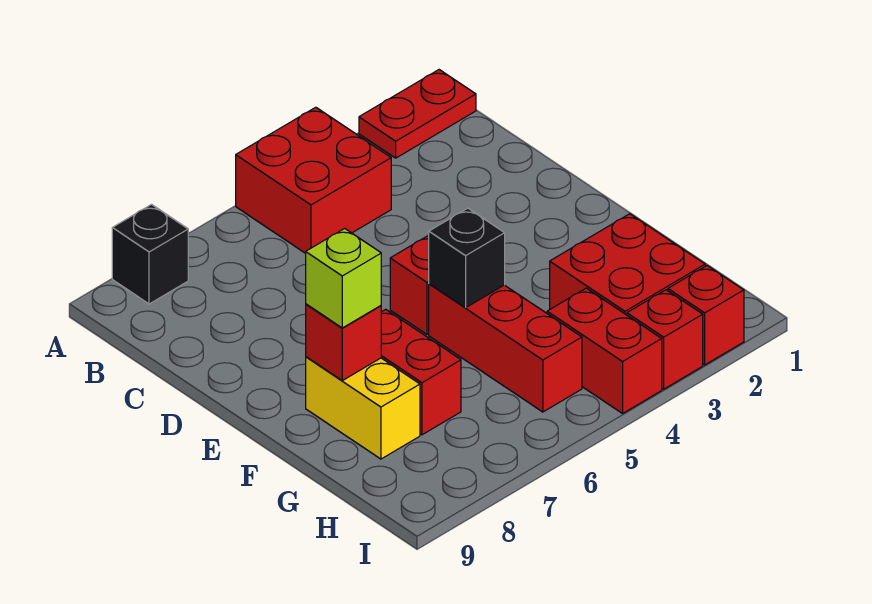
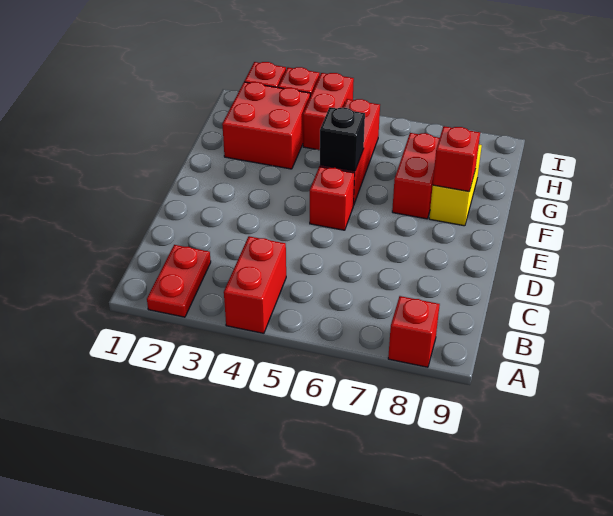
red plate A1:A2 level 1 -> red plate A2:B2 level 1
red brick A4:B5 level 1 -> red brick A4:B4 level 1
black brick A8 level 1 -> red brick A8 level 1
lime brick F8 level 3 -> none

